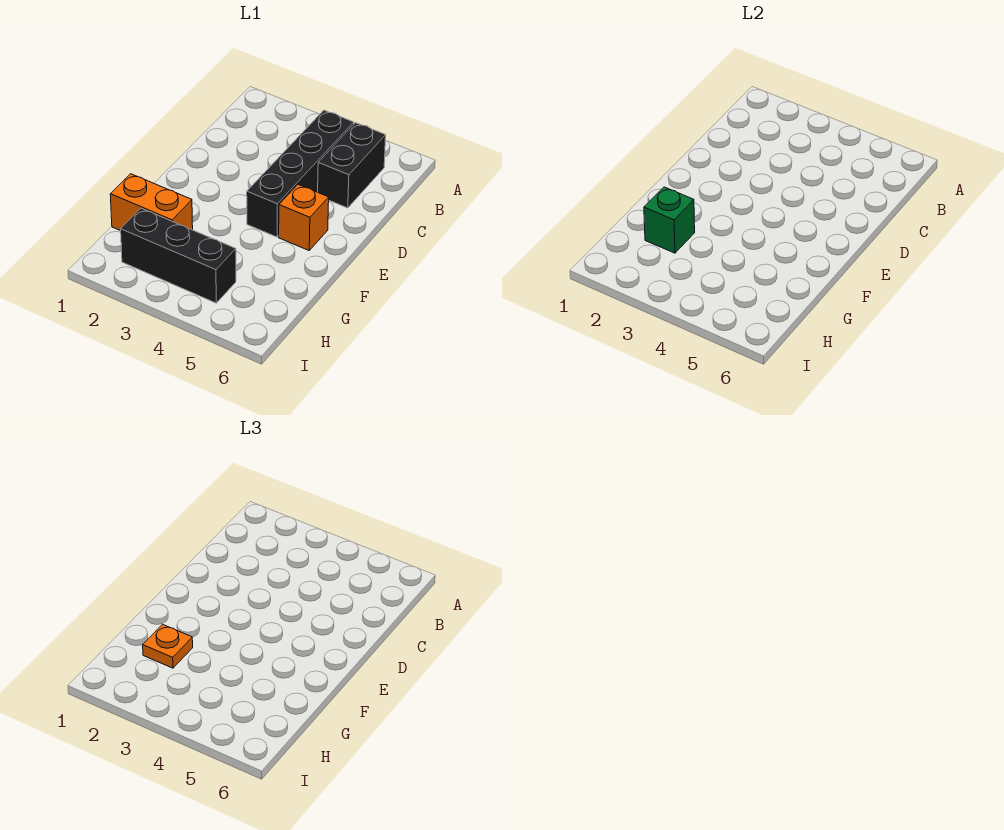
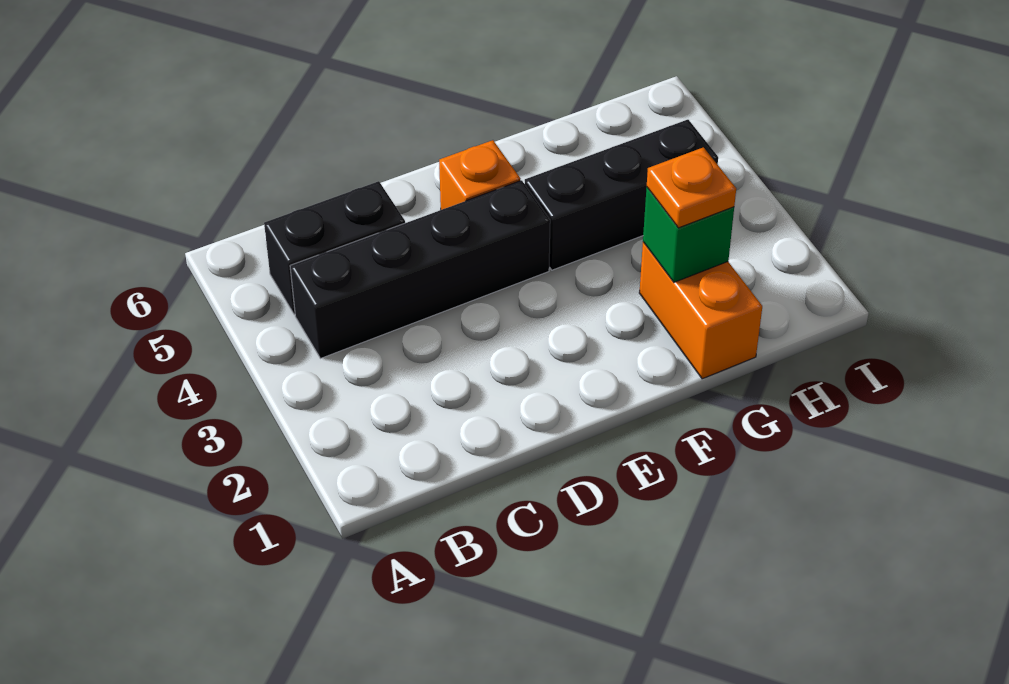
black brick H2:H4 level 1 -> black brick F4:H4 level 1

